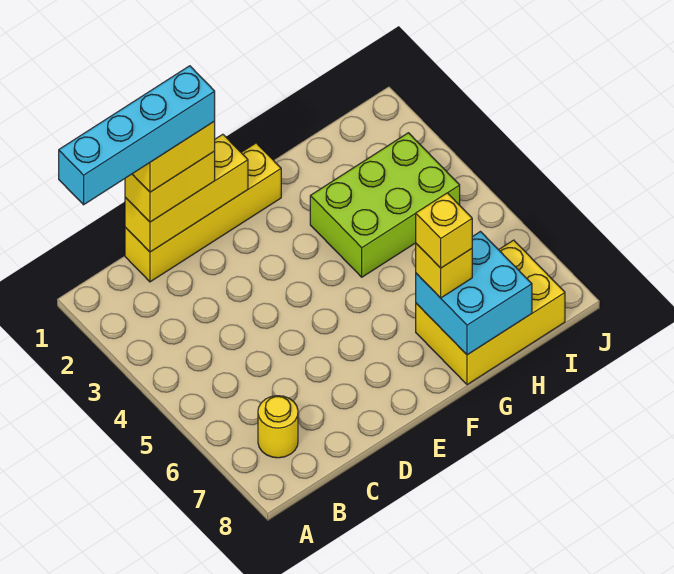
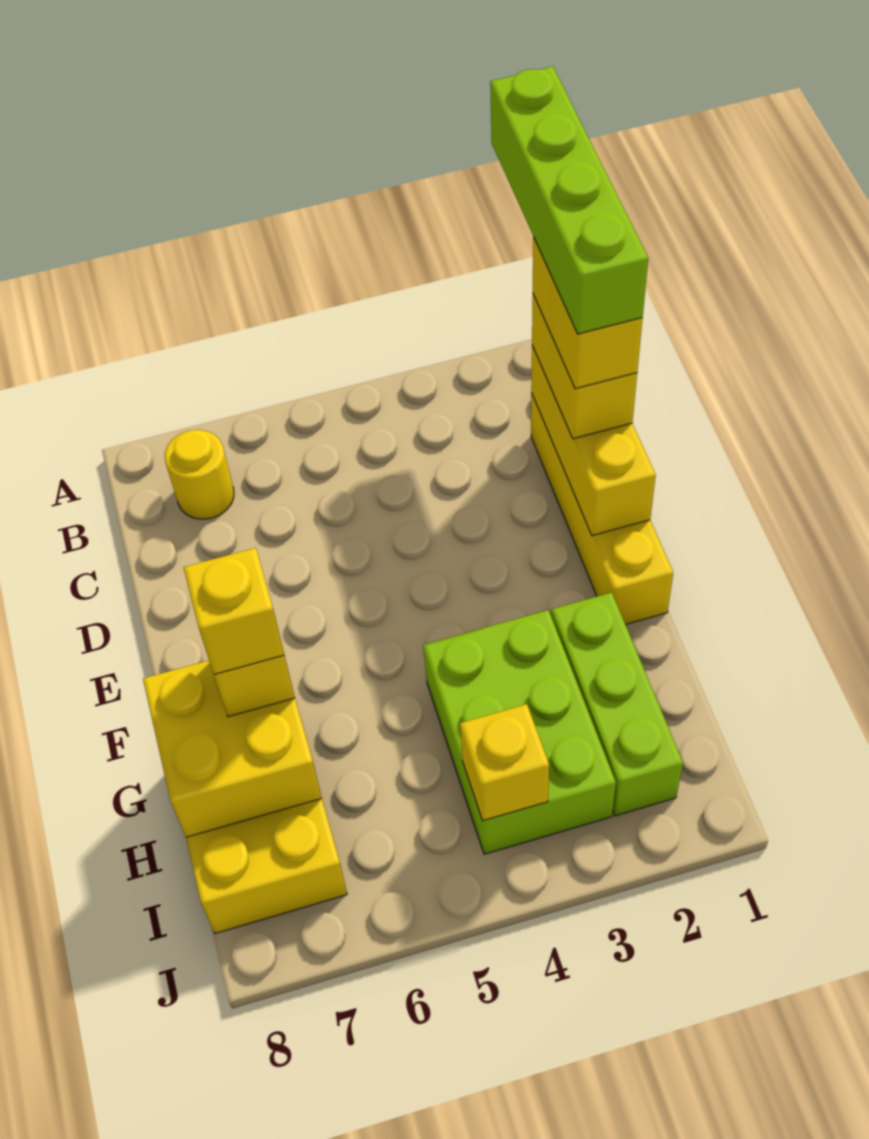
cyan brick A1:D1 level 5 -> lime brick A1:D1 level 5
none -> lime brick G2:I2 level 1
cyan brick G7:H8 level 2 -> yellow brick G7:H8 level 2
none -> yellow brick I4 level 2

